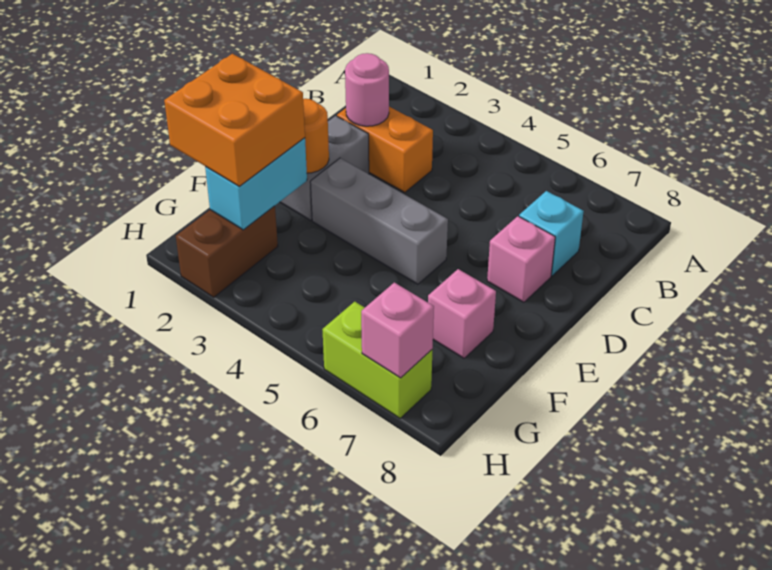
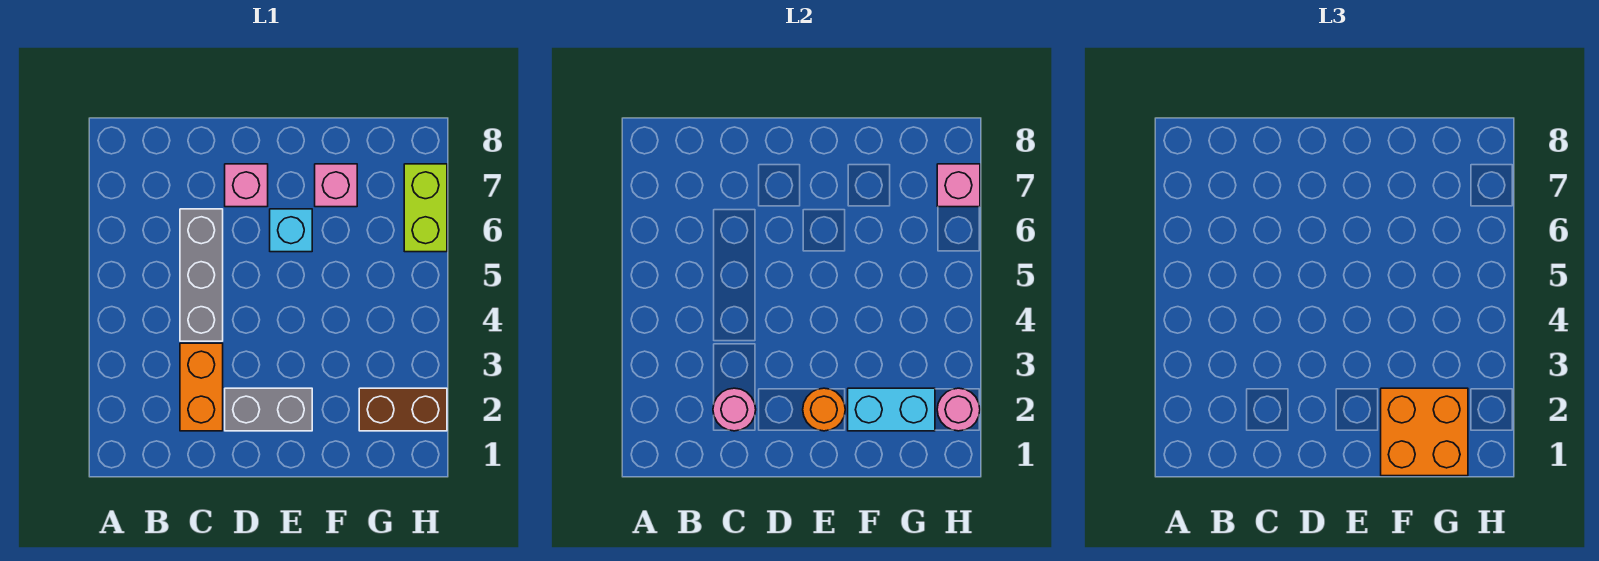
cyan brick C7 level 1 -> cyan brick E6 level 1
grey brick E3:E5 level 1 -> grey brick C4:C6 level 1
none -> pink round brick H2 level 2

